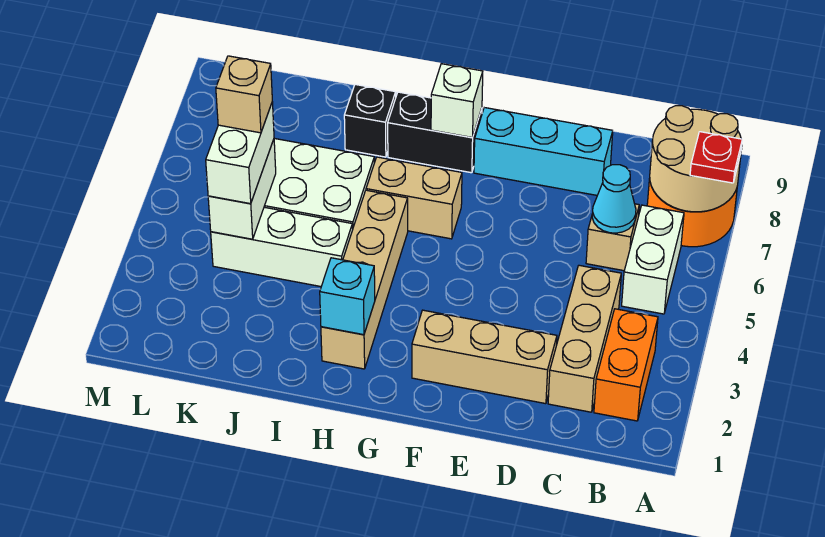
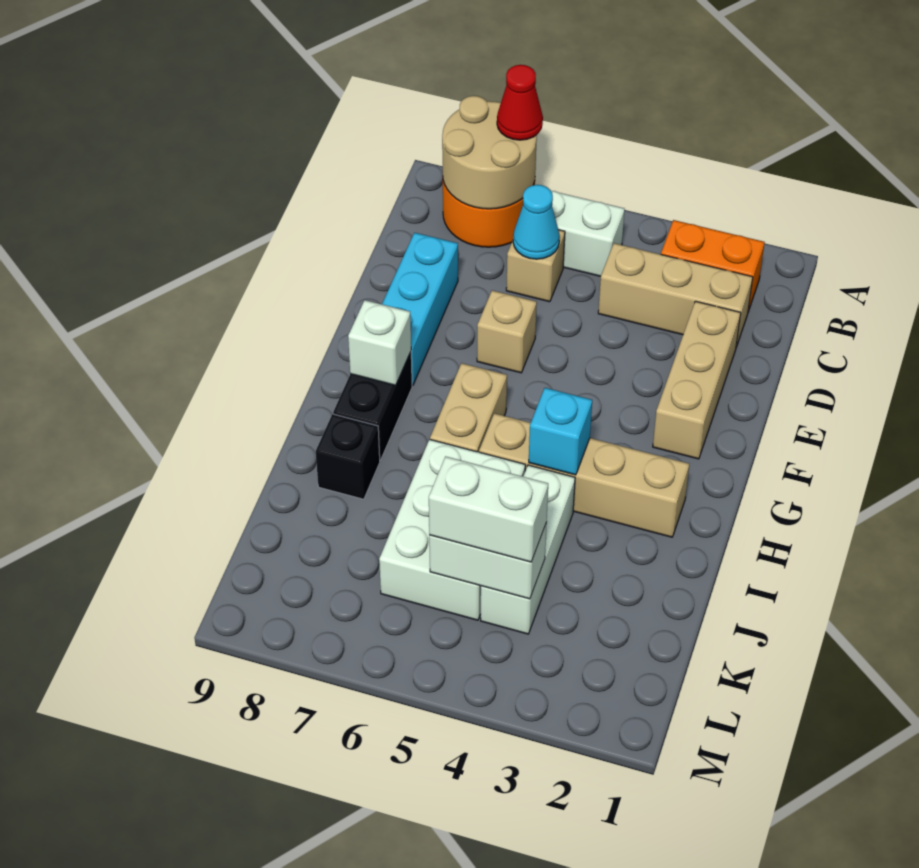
red plate A7 level 3 -> red cone A7 level 3
cyan brick H2 level 2 -> cyan brick H4 level 2
tan brick K5 level 4 -> tan brick E6 level 1

